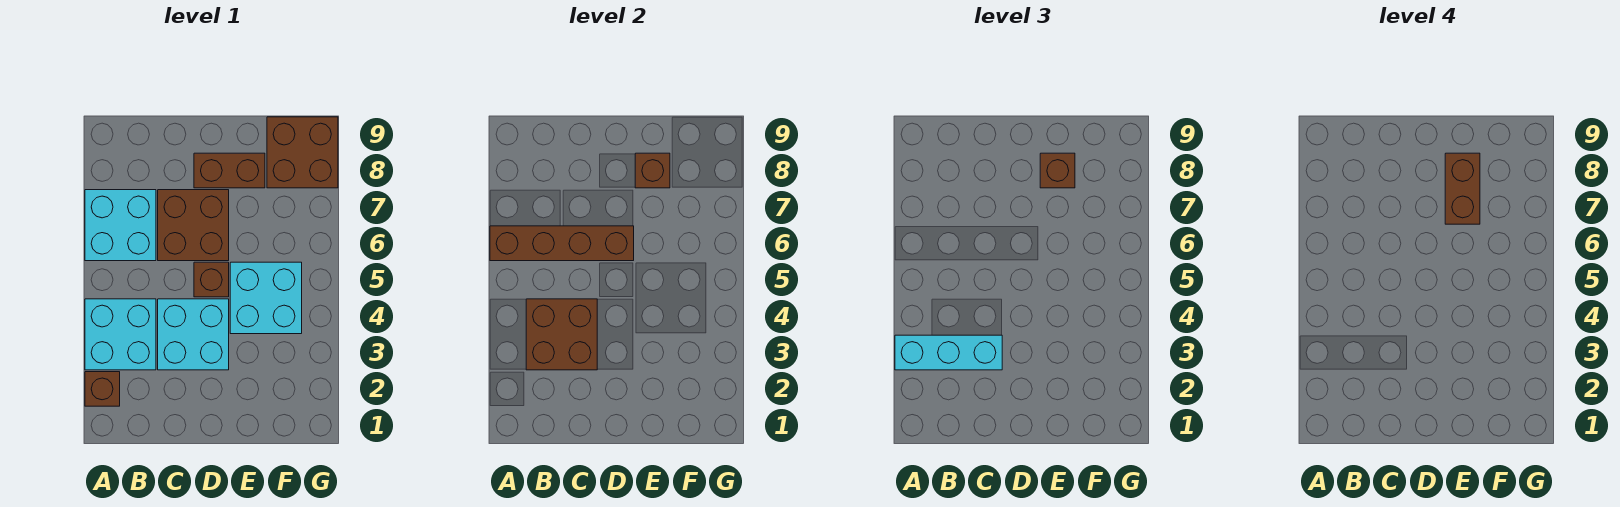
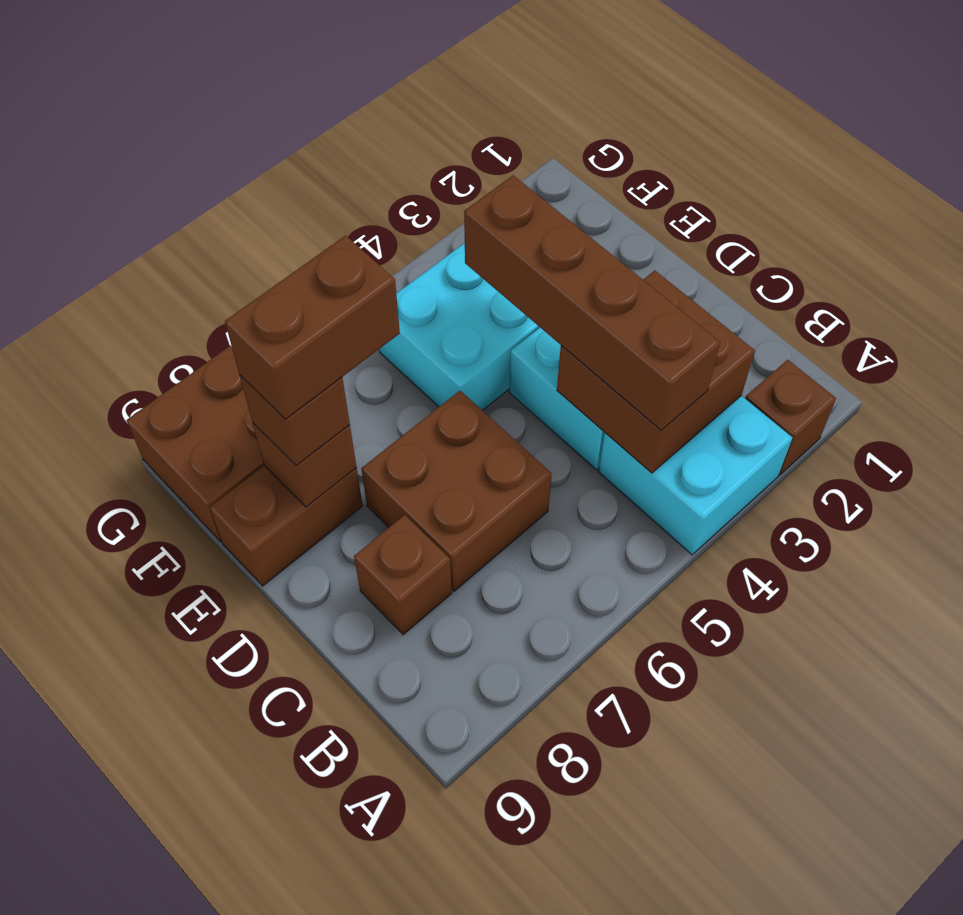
cyan brick A3:C3 level 3 -> none
cyan brick A6:B7 level 1 -> none
brown brick A6:D6 level 2 -> brown brick B4:E4 level 3
brown brick D5 level 1 -> brown brick C8 level 1
brown brick D8:E8 level 1 -> brown brick E8:E9 level 1

